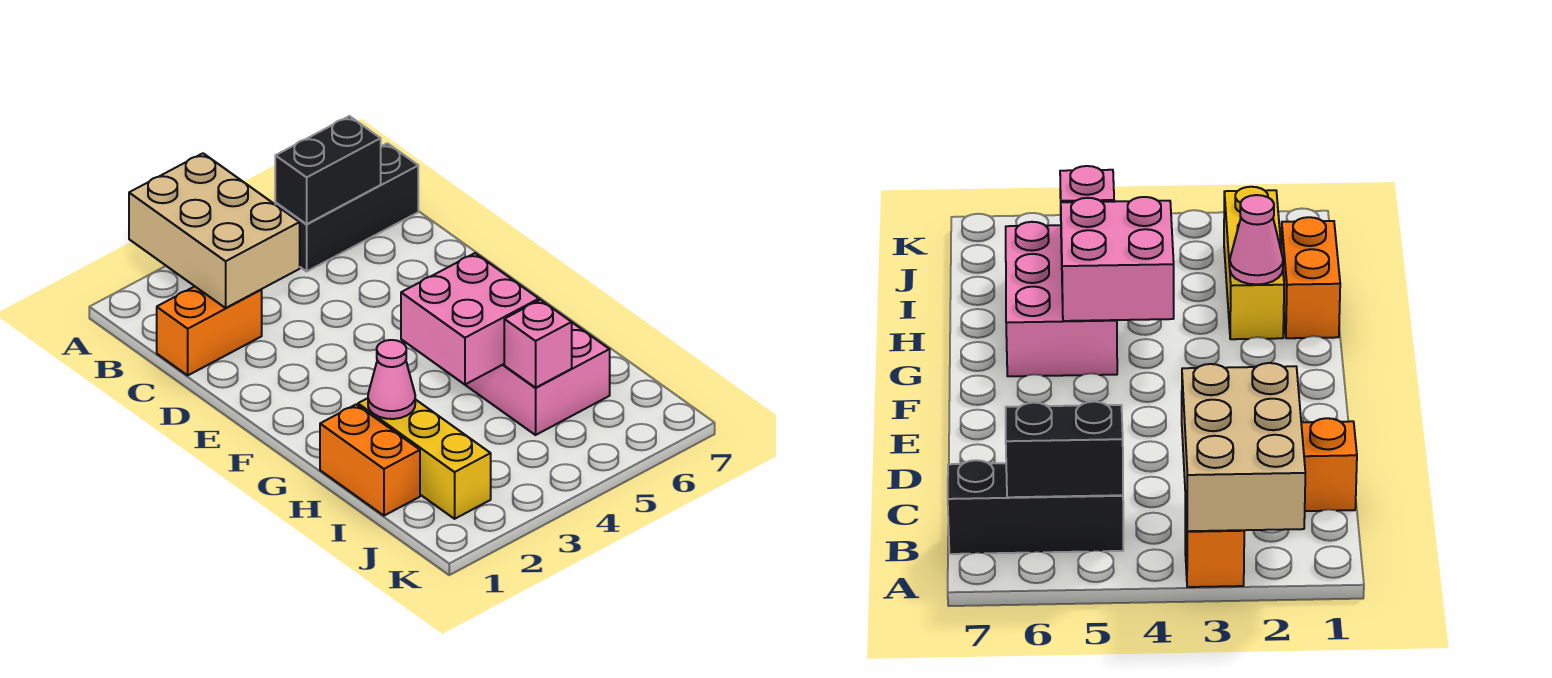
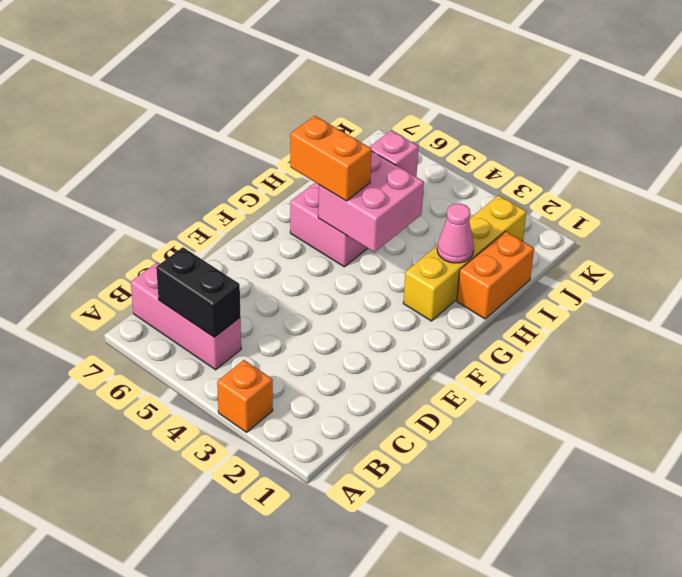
tan brick A2:C3 level 2 -> none
black brick B5:B7 level 1 -> pink brick B5:B7 level 1
orange brick C1:C2 level 1 -> orange brick G5:G6 level 3
yellow brick H2:J2 level 1 -> yellow brick G2:J2 level 1

